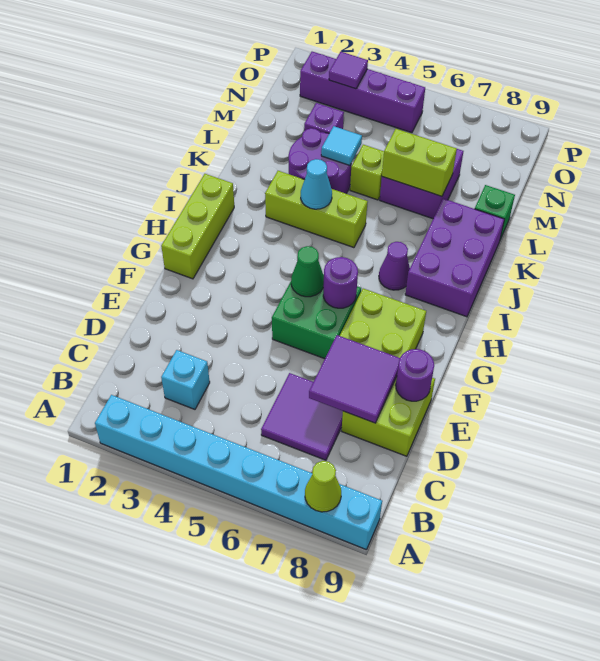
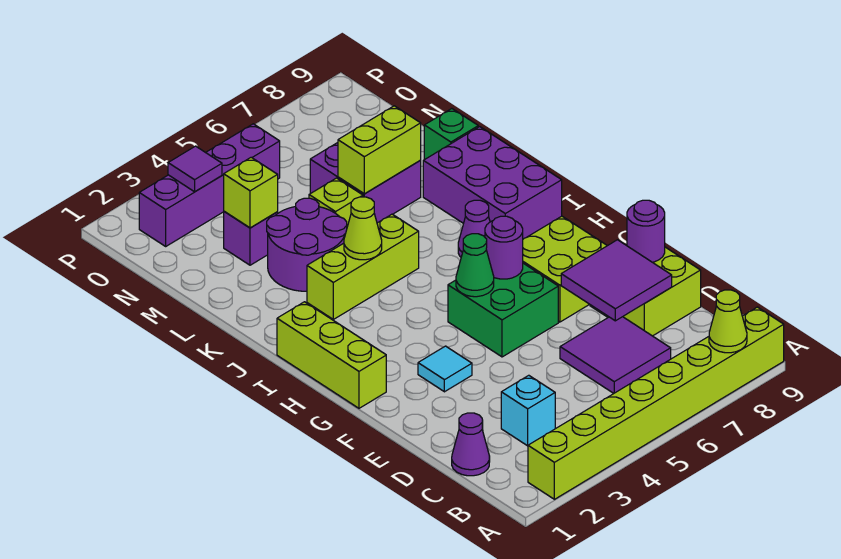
cyan brick A2:A9 level 1 -> lime brick A2:A9 level 1
none -> purple cone C1 level 1
cyan cone J4 level 2 -> lime cone J4 level 2
cyan tile L4 level 2 -> cyan tile F3 level 1
none -> lime brick M3 level 2

